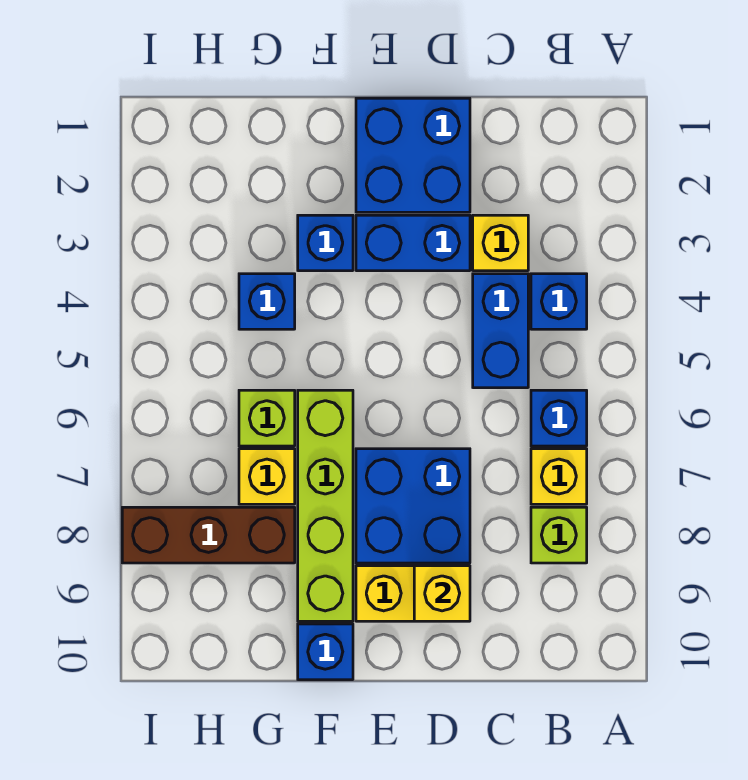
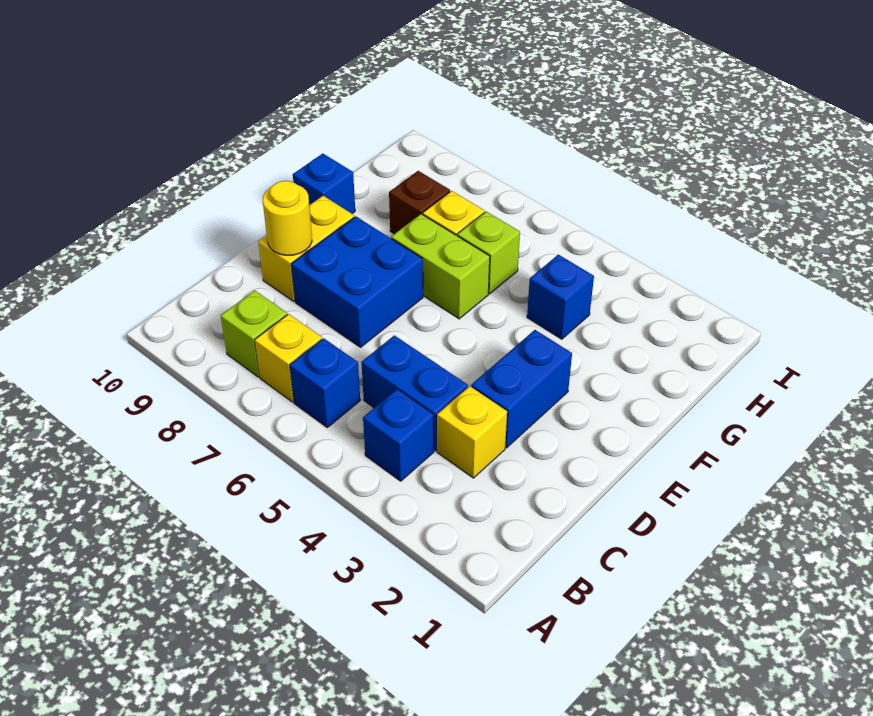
blue brick D1:E2 level 1 -> none
yellow brick D9 level 2 -> yellow round brick D9 level 2
blue brick F3 level 1 -> none
lime brick F6:F9 level 1 -> lime brick F6:F7 level 1
brown brick G8:I8 level 1 -> brown brick G8 level 1

